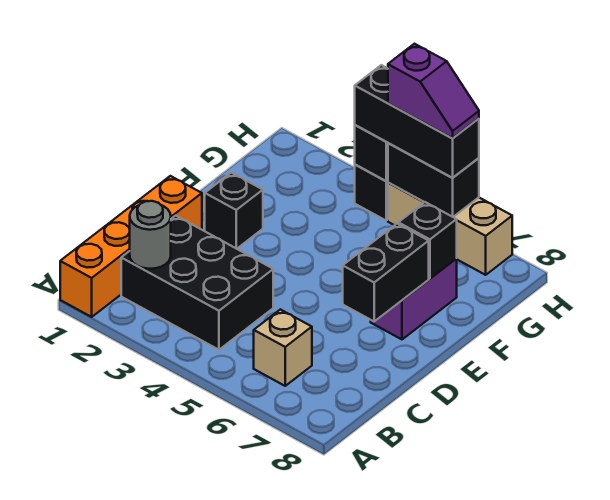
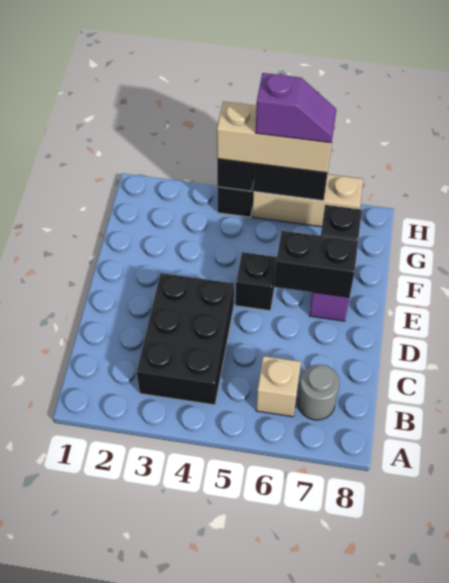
orange brick A1:D1 level 1 -> none
black brick B2:C4 level 1 -> black brick B3:D4 level 1
grey round brick B2 level 2 -> grey round brick B7 level 1
black brick D7:E7 level 2 -> black brick E6:E7 level 2
black brick E2 level 1 -> black brick E5 level 1
black brick H4:H6 level 3 -> tan brick H4:H6 level 3

